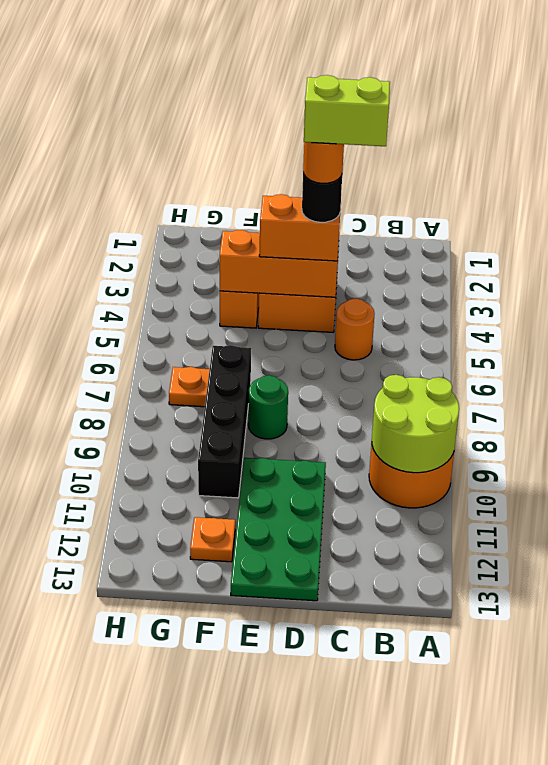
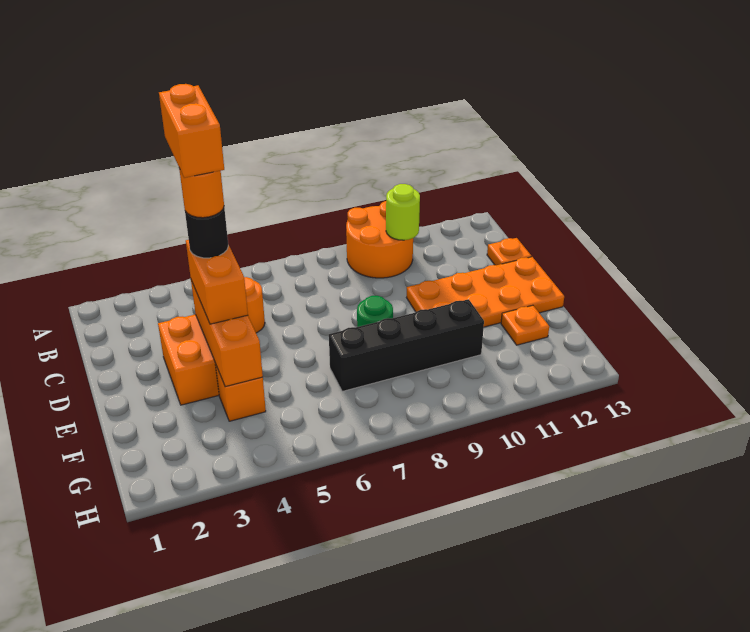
lime round brick A9:B10 level 2 -> lime round brick B10 level 2
lime brick C4:D4 level 6 -> orange brick C4:D4 level 6
green plate D10:E13 level 1 -> orange plate D10:E13 level 1
orange plate G7 level 1 -> orange plate C13 level 1

